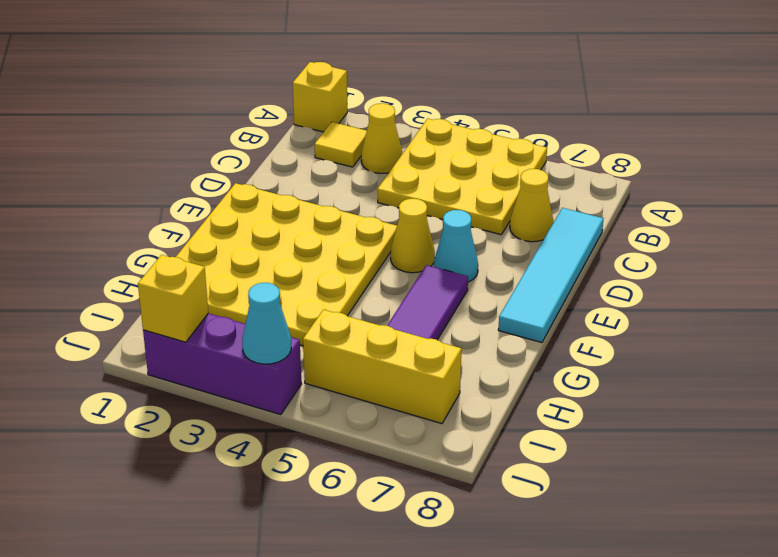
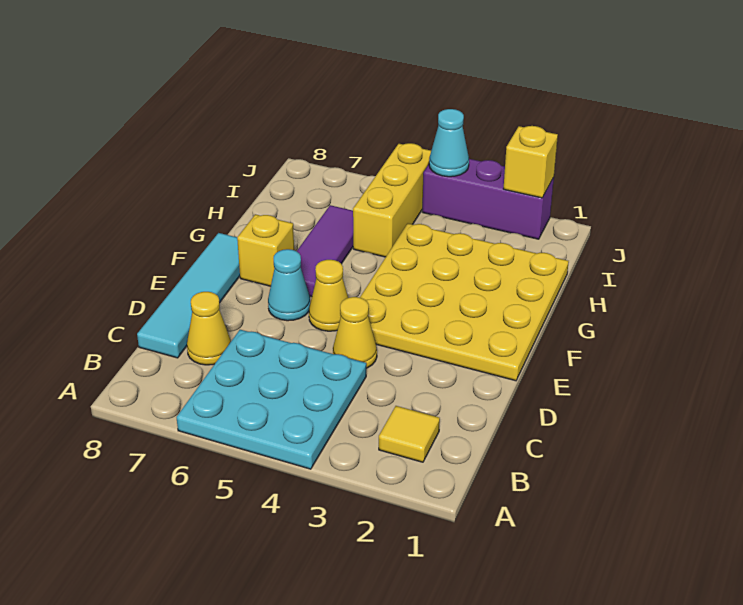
yellow brick A1 level 1 -> yellow brick F7 level 1
yellow plate A4:C6 level 1 -> cyan plate A4:C6 level 1
yellow cone B3 level 1 -> yellow cone D4 level 1
yellow brick I5:I7 level 1 -> yellow brick H5:J5 level 1

